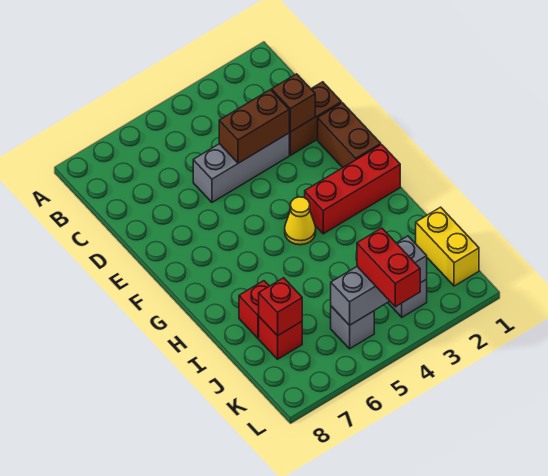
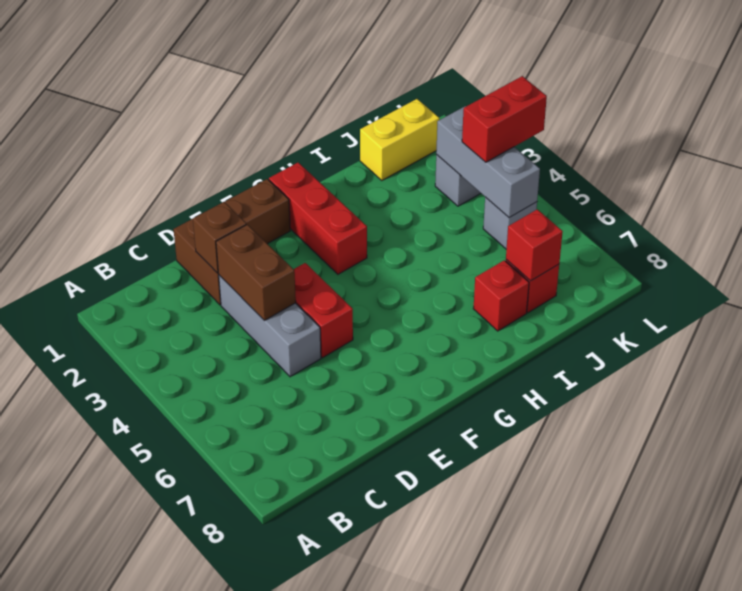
none -> red brick E4:E5 level 1
yellow cone G4 level 1 -> none

